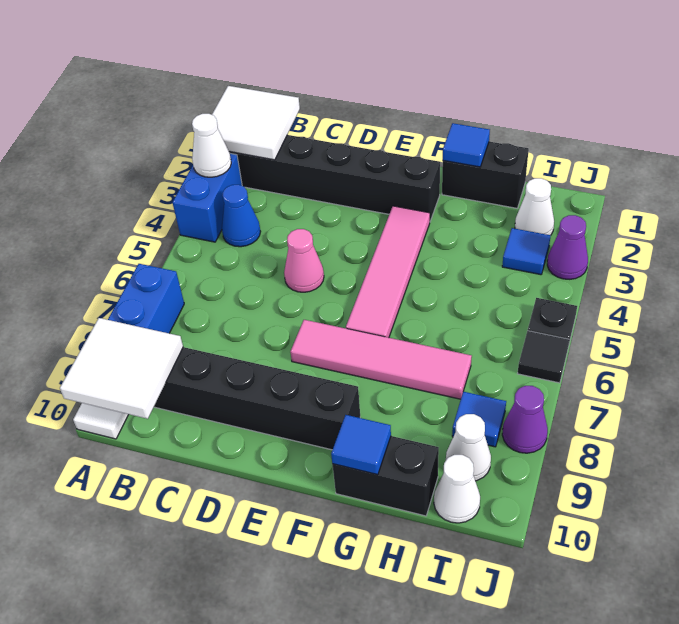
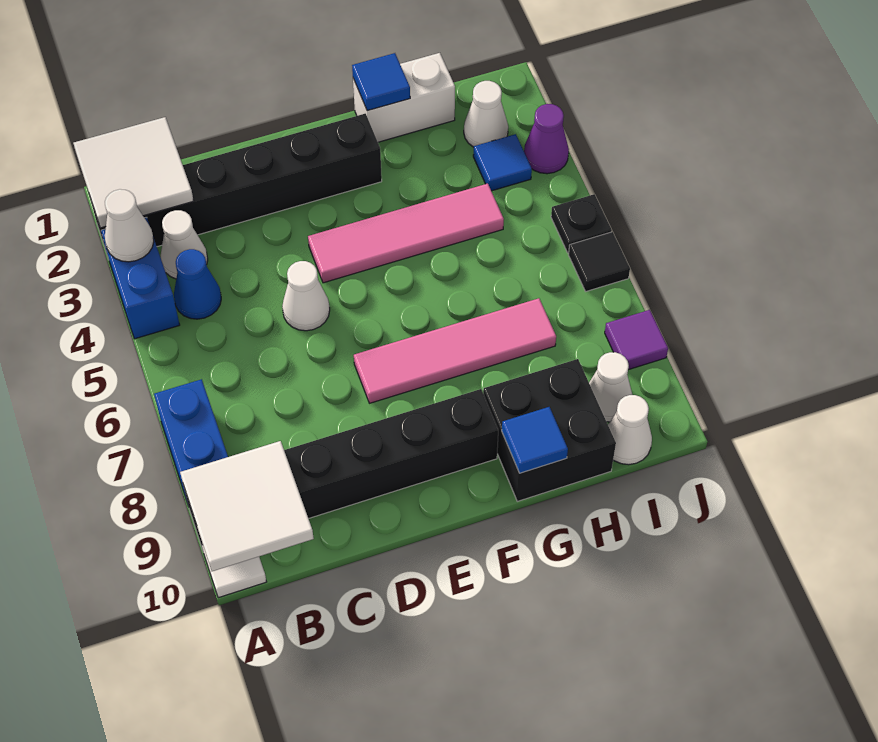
none -> white cone B3 level 1
pink cone D5 level 1 -> white cone D5 level 1
pink tile F3:F6 level 1 -> pink tile E4:H4 level 1
black brick G1:H1 level 1 -> white brick G1:H1 level 1
black brick G10:H10 level 1 -> black brick G9:H10 level 1
blue tile I8 level 1 -> none
purple cone J8 level 1 -> purple tile J8 level 1

